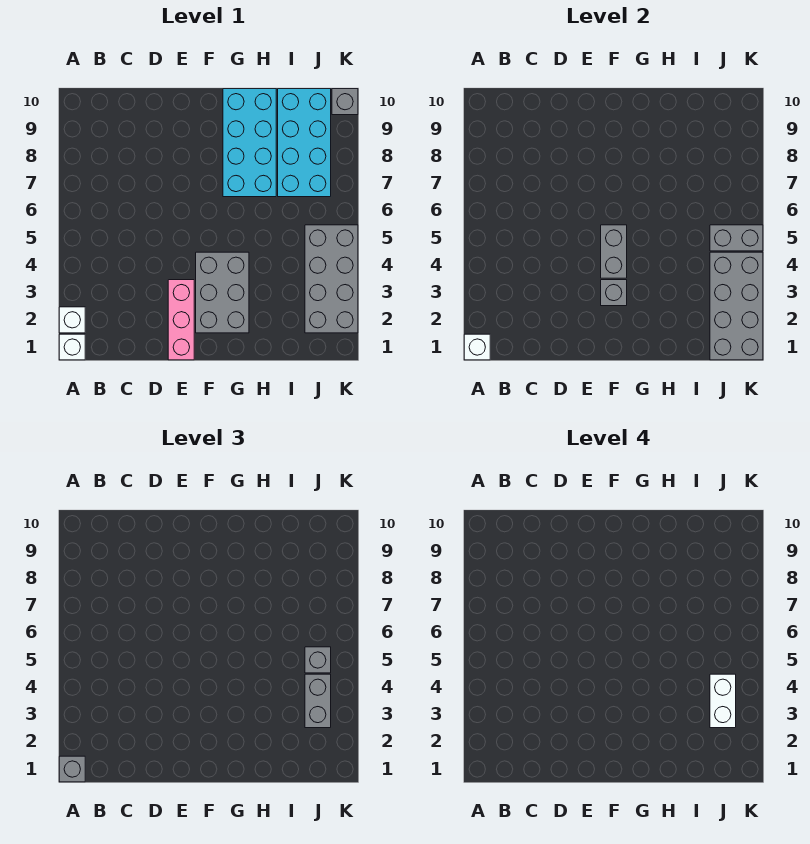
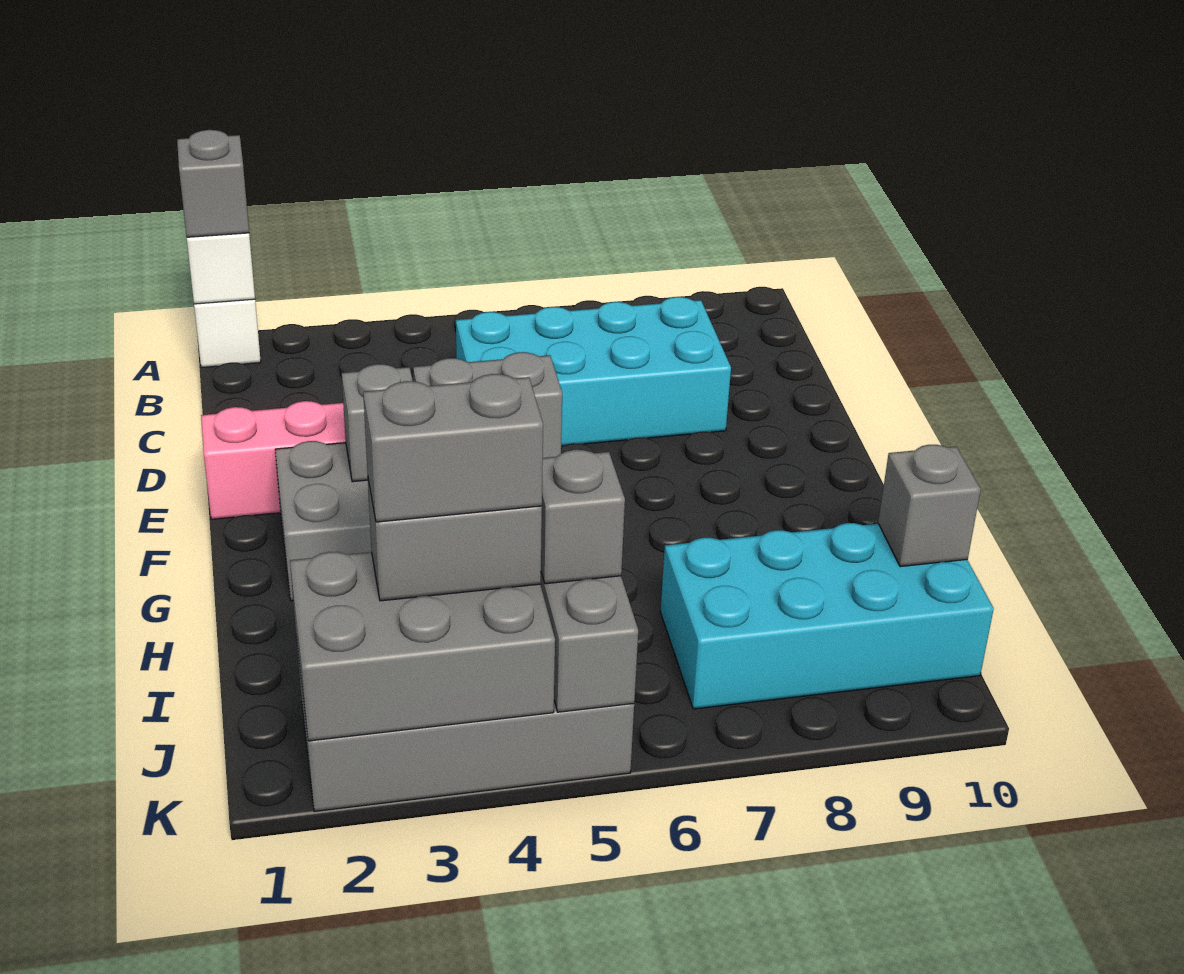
white brick A2 level 1 -> none
cyan brick G7:H10 level 1 -> cyan brick C5:D8 level 1
grey brick J1:K4 level 2 -> grey brick J2:K4 level 2
white brick J3:J4 level 4 -> grey brick J3:J4 level 4
grey brick K10 level 1 -> grey brick I10 level 2

